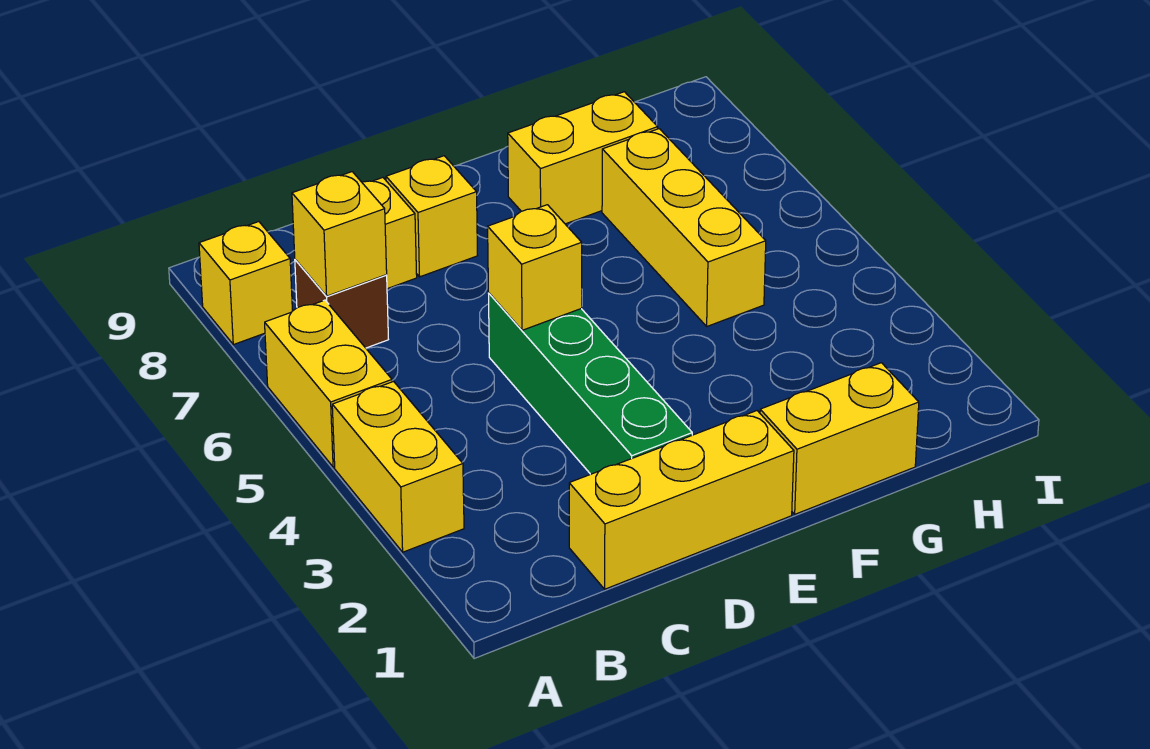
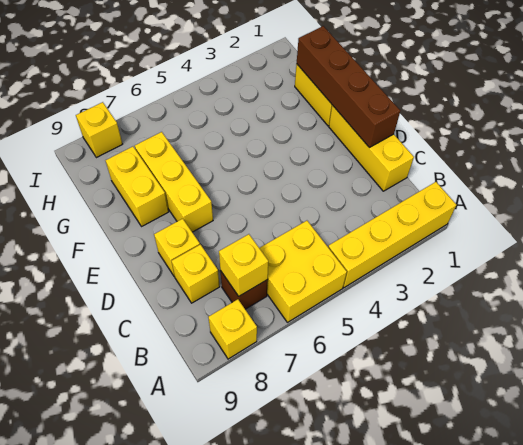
yellow brick A3:A4 level 1 -> yellow brick A1:A4 level 1
yellow brick A5:A6 level 1 -> yellow brick A5:B6 level 1
none -> brown brick D1:G1 level 2
green brick D2:D5 level 1 -> none
yellow brick D5 level 2 -> yellow brick I8 level 1
yellow brick G5:G7 level 1 -> yellow brick E7:G7 level 1

